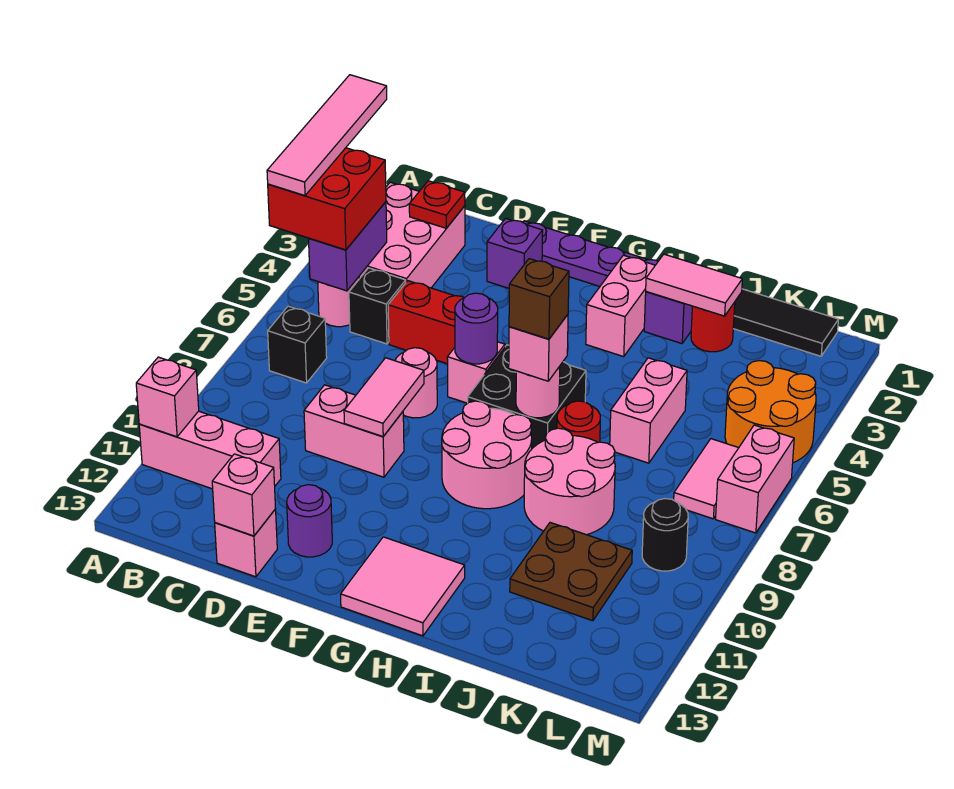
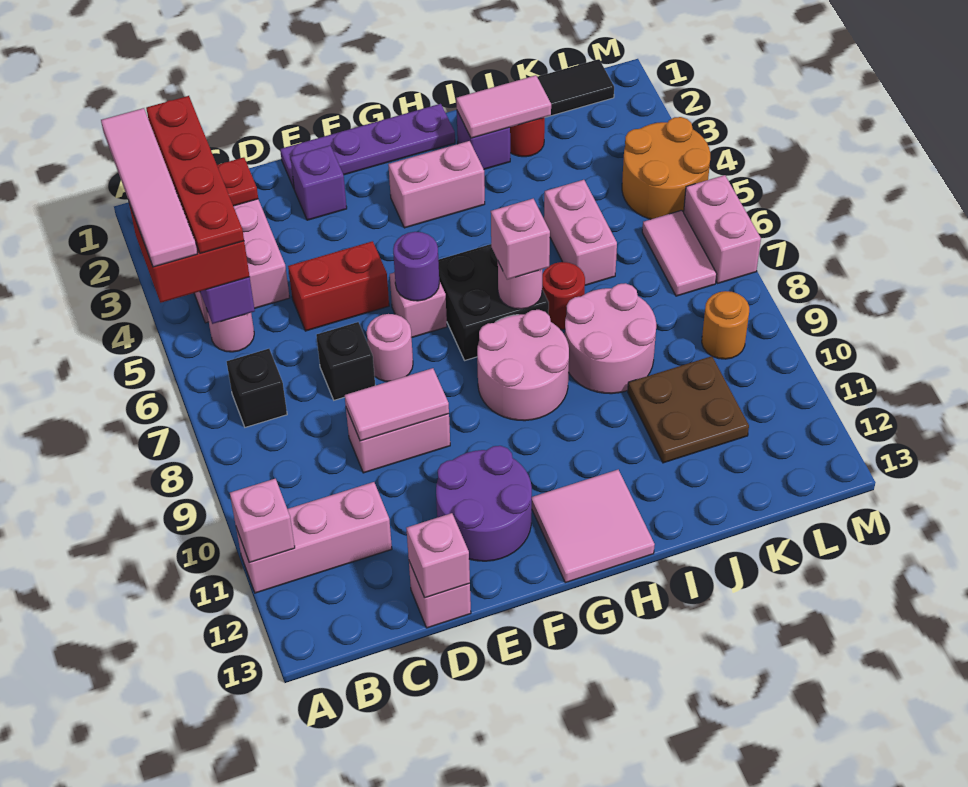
none -> red plate B2:B5 level 4
black brick C5 level 1 -> black brick D7 level 1
pink tile E8:E9 level 2 -> pink tile D9:E9 level 2
purple round brick E12 level 1 -> purple round brick E11:F12 level 1
pink brick H2:H3 level 1 -> pink brick G3:H3 level 1
brown brick H7 level 4 -> none
black round brick L9 level 1 -> orange round brick L9 level 1

